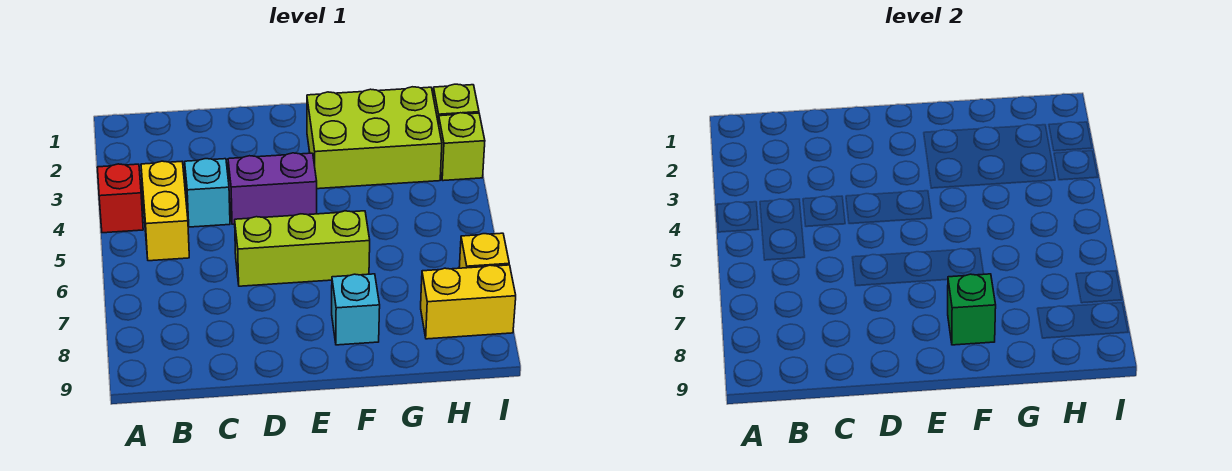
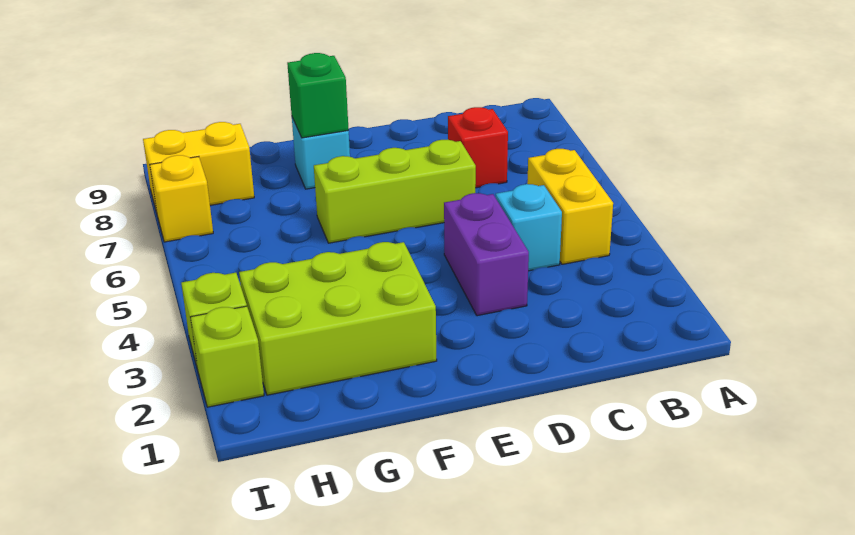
red brick A4 level 1 -> red brick C7 level 1
purple brick D4:E4 level 1 -> purple brick D3:D4 level 1

